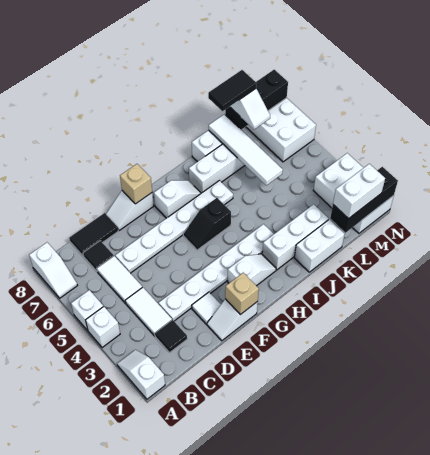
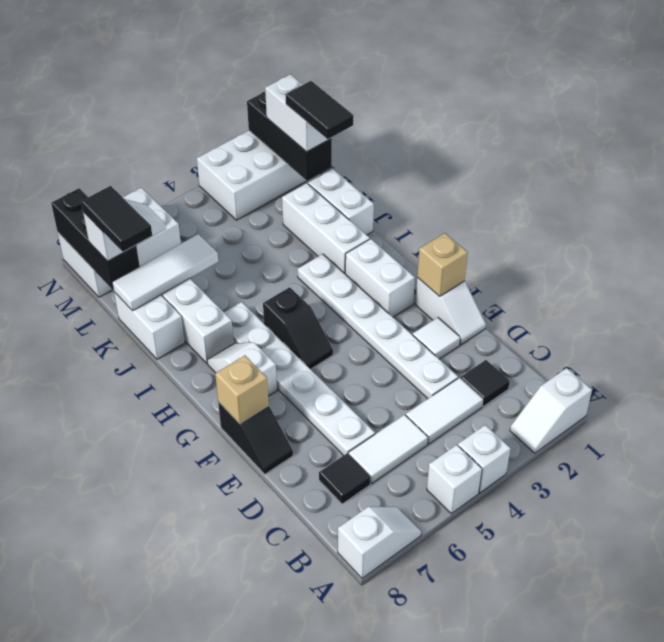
black tile C8:D8 level 1 -> black tile K1:L1 level 4
white slope E8:F8 level 1 top F -> black slope E8:F8 level 1 top F
white slope G2:H2 level 1 top G -> white brick G2:H2 level 1
white tile K5:K8 level 2 -> white tile K6:K8 level 2

